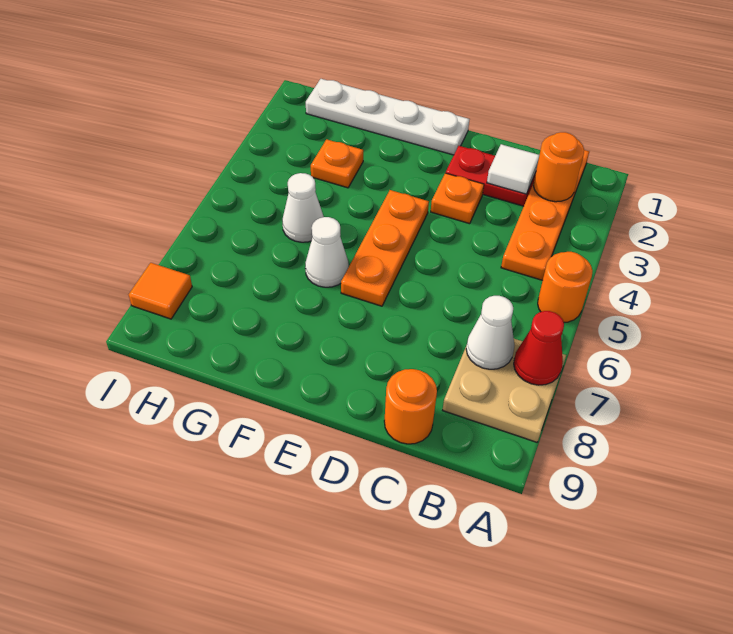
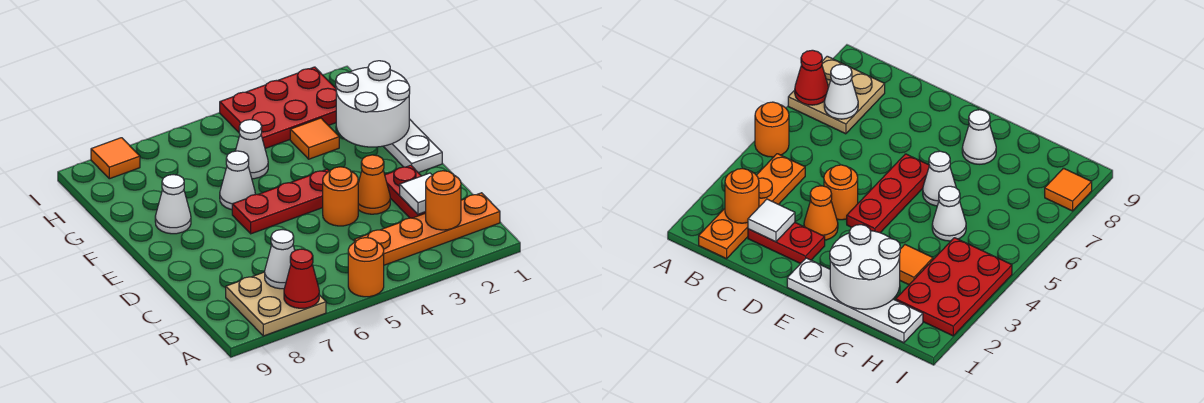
orange round brick C9 level 1 -> orange round brick D4 level 1
orange plate D3 level 1 -> orange cone D3 level 1
orange plate E4:E6 level 1 -> red plate E4:E6 level 1
none -> white round brick F1:G2 level 2
none -> white cone F8 level 1
orange plate G3 level 1 -> orange tile G3 level 1
none -> red plate H2:I4 level 1

